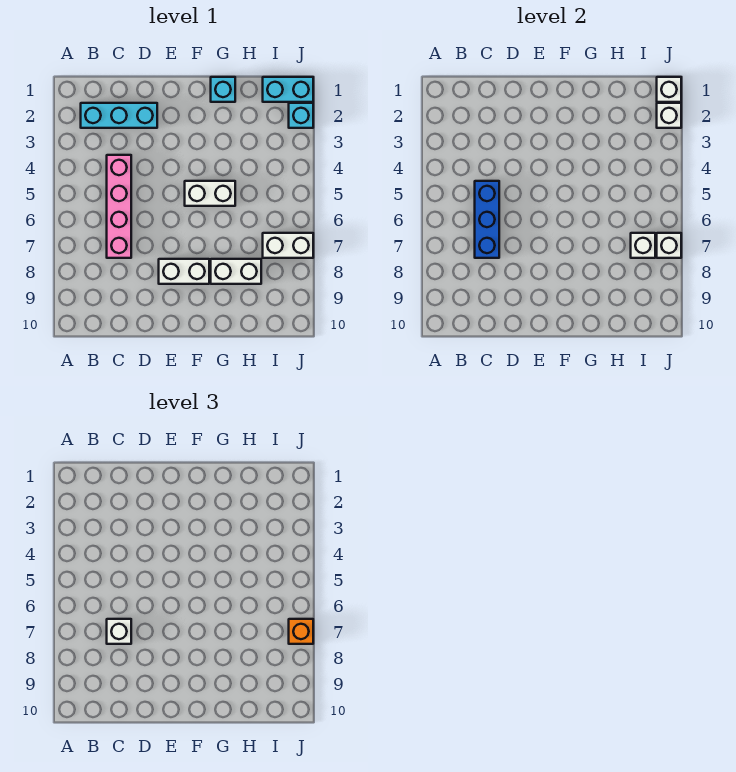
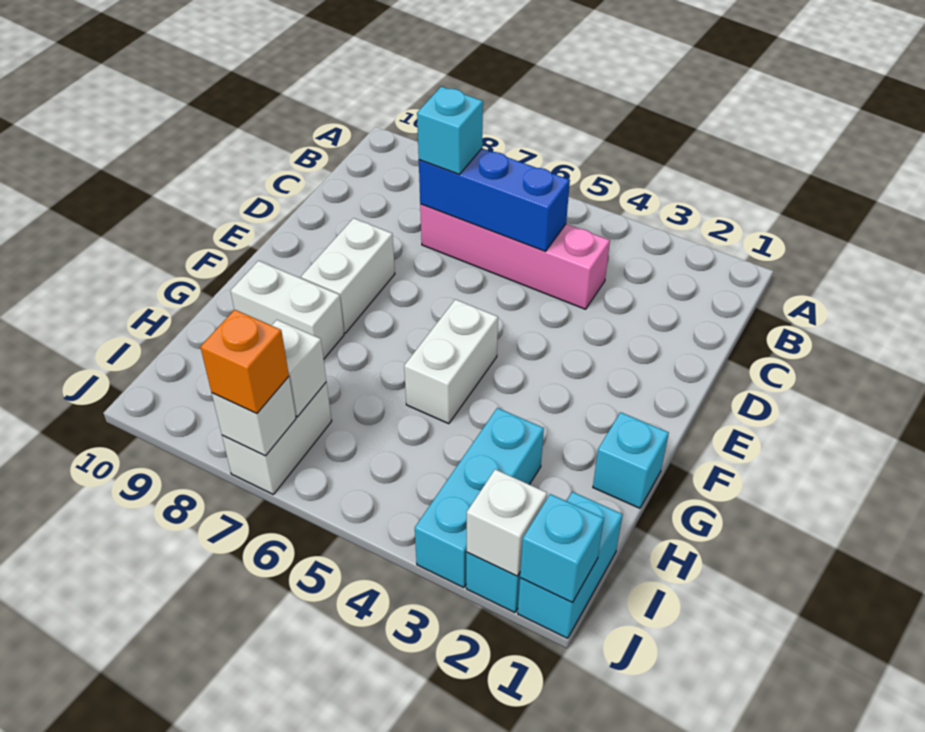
cyan brick B2:D2 level 1 -> cyan brick H3:J3 level 1
white brick C7 level 3 -> cyan brick C7 level 3
white brick G8:H8 level 1 -> white brick G8:G9 level 1
white brick J1 level 2 -> cyan brick J1 level 2

